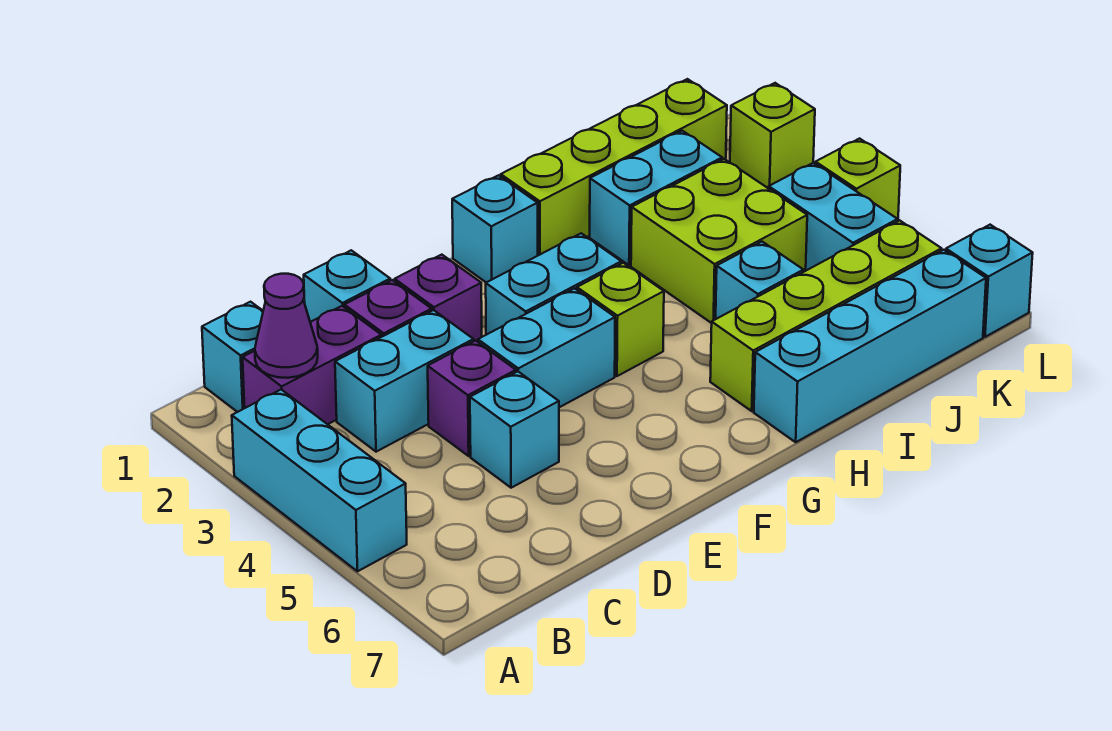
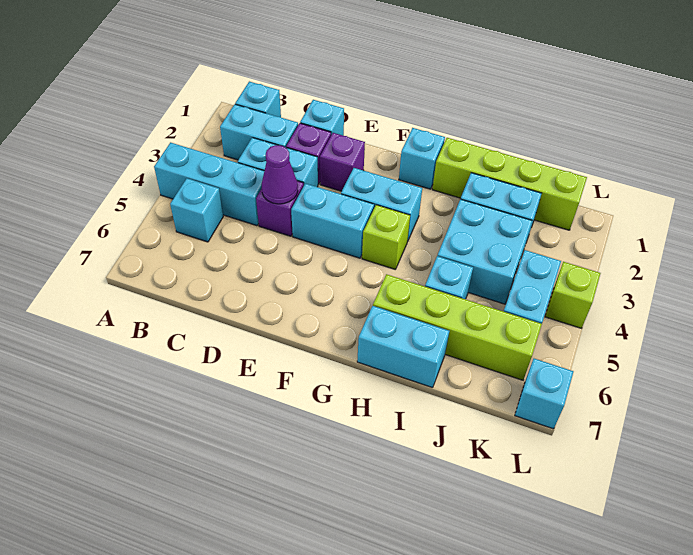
cyan brick A3:A5 level 1 -> cyan brick A4:C4 level 1
purple brick B2:C2 level 1 -> cyan brick B2:C2 level 1
purple cone B2 level 2 -> purple cone D4 level 2
cyan brick D5 level 1 -> cyan brick B5 level 1
cyan brick H7:K7 level 1 -> cyan brick H7:I7 level 1
lime brick I3:J4 level 1 -> cyan brick I3:J4 level 1
lime brick L2 level 1 -> none

